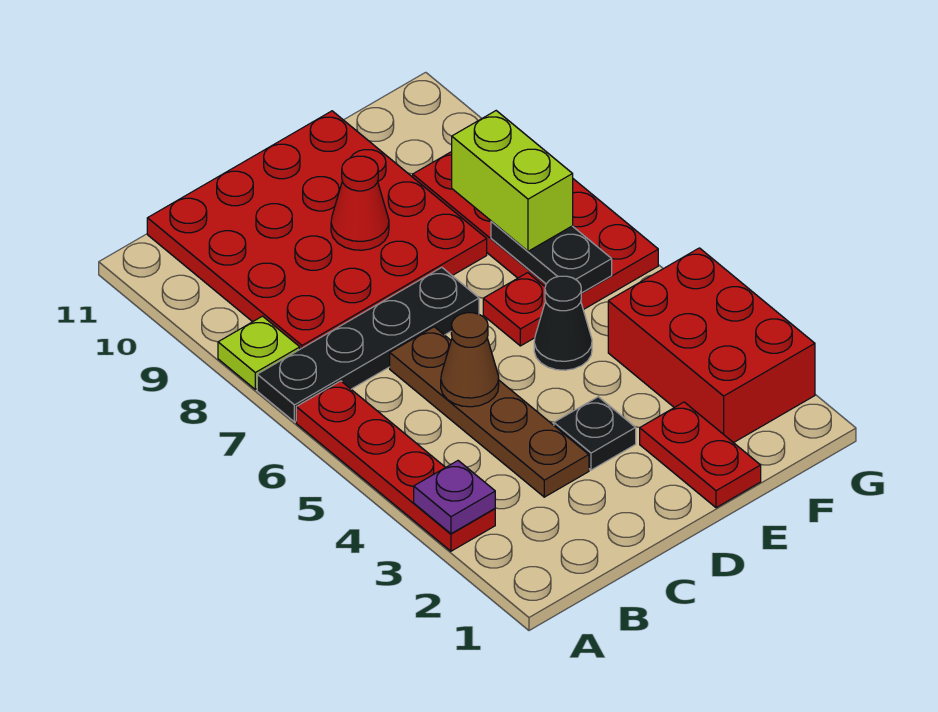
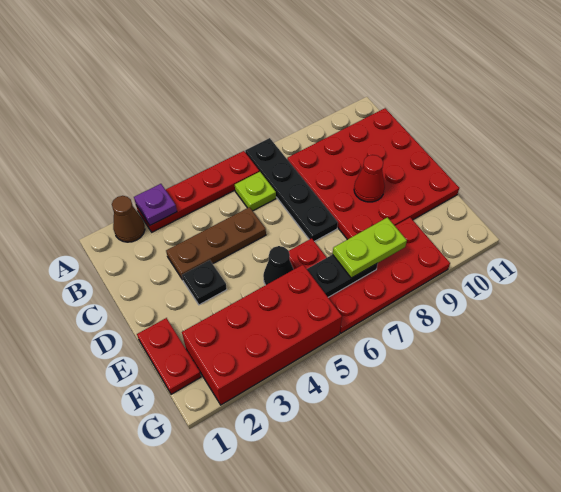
lime plate A8 level 1 -> lime plate B6 level 1
brown plate C3:C6 level 1 -> brown plate C3:C5 level 1
brown cone C5 level 2 -> brown cone A2 level 1
red plate E1:E2 level 1 -> red plate E1:F1 level 1
red brick F2:G4 level 1 -> red brick F2:G5 level 1
lime brick F7:F8 level 3 -> lime plate F7:F8 level 3

